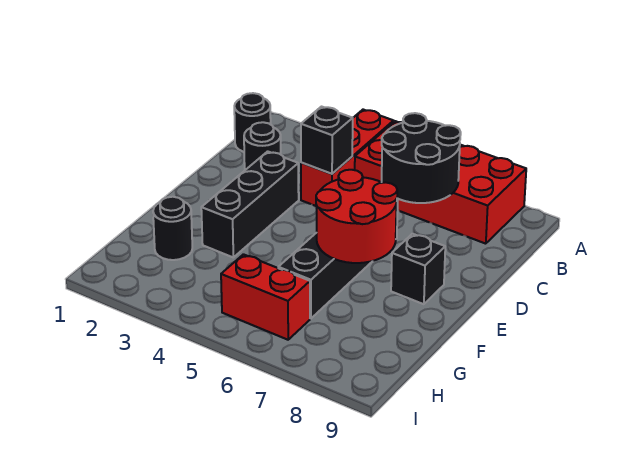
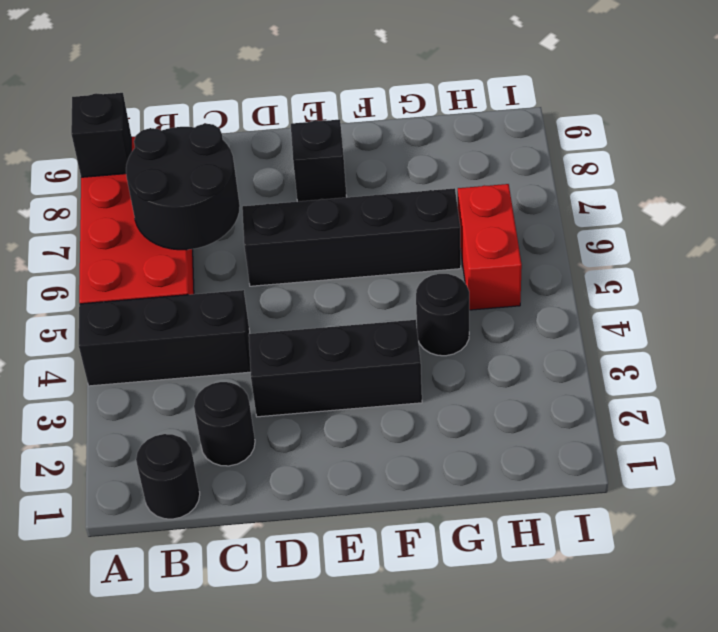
red brick A4:C4 level 1 -> black brick A4:C4 level 1
black brick C4 level 2 -> black brick A8 level 2
red round brick E6:F7 level 2 -> none
black round brick G2 level 1 -> black round brick G4 level 1

